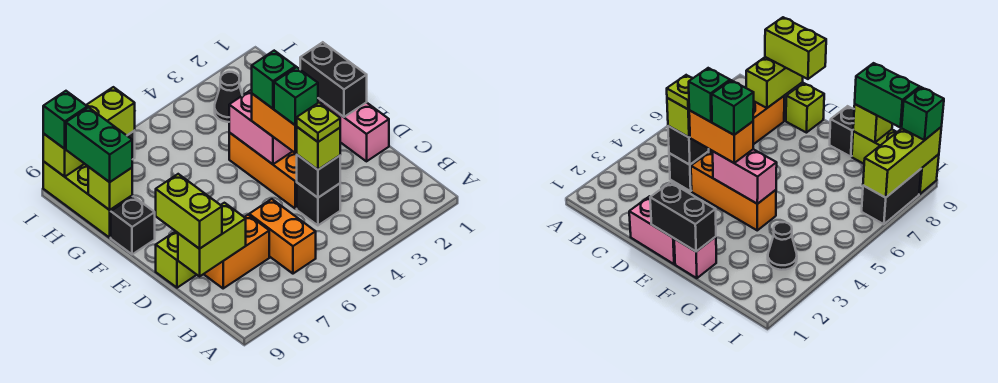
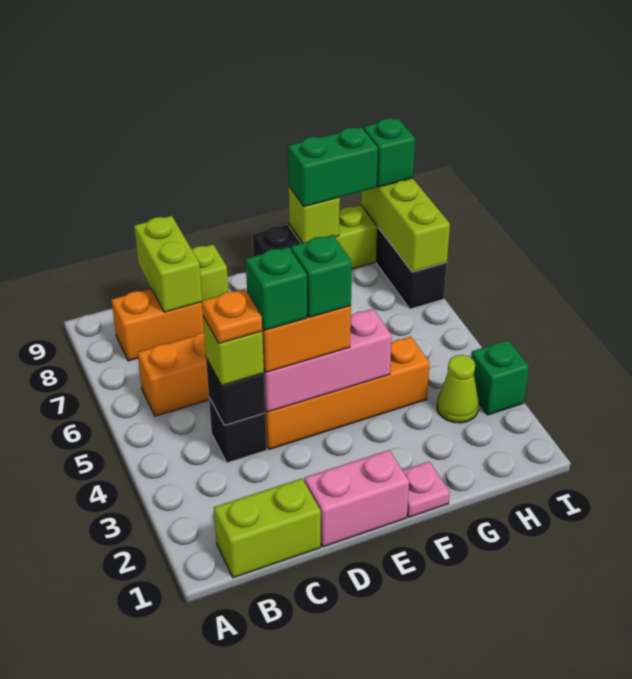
lime plate C4 level 4 -> orange plate C4 level 4
orange brick C7:C8 level 1 -> orange brick B8:C8 level 1
lime brick C9:D9 level 3 -> lime brick B1:C1 level 1
orange brick D4:F4 level 1 -> orange brick D4:G4 level 1
black brick E1:F1 level 2 -> none
pink brick E4:F4 level 2 -> pink brick D4:F4 level 2
pink brick F1 level 1 -> pink plate F1 level 1
black cone H3 level 1 -> lime cone H3 level 1
none -> green brick I3 level 1

